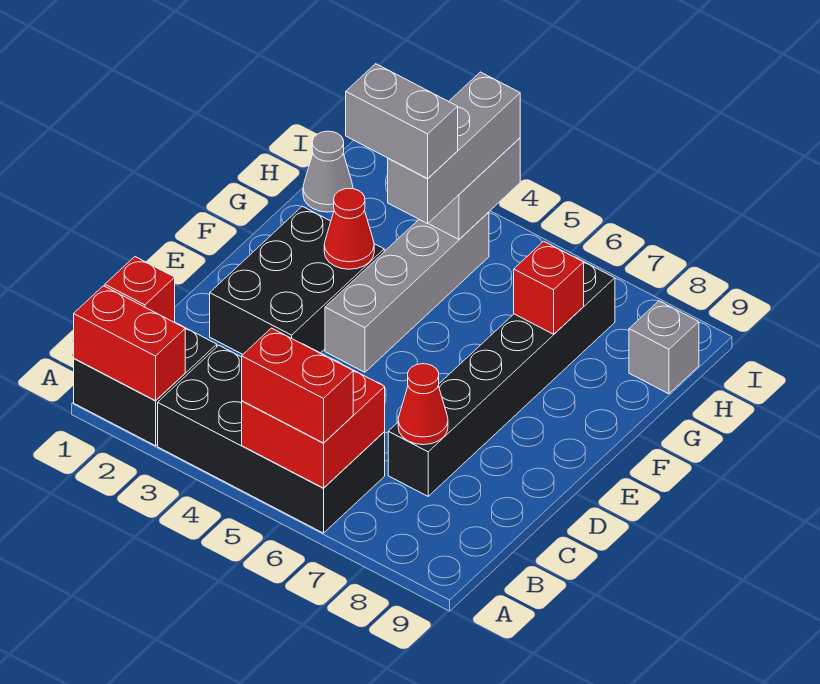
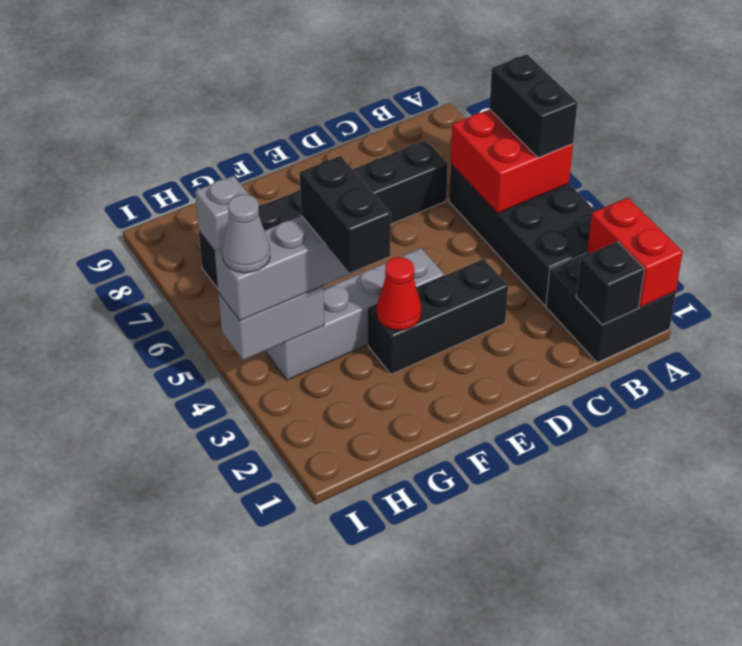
red brick A5:A6 level 3 -> black brick A5:A6 level 3
red brick B1 level 2 -> black brick B1 level 2
red cone C7 level 2 -> none
black brick D2:F3 level 1 -> black brick D3:F3 level 1
grey brick G3:G4 level 4 -> black brick G3:G4 level 4
red brick G7 level 2 -> none
grey cone H1 level 1 -> grey cone I4 level 4
grey brick H9 level 1 -> grey brick H7 level 2

